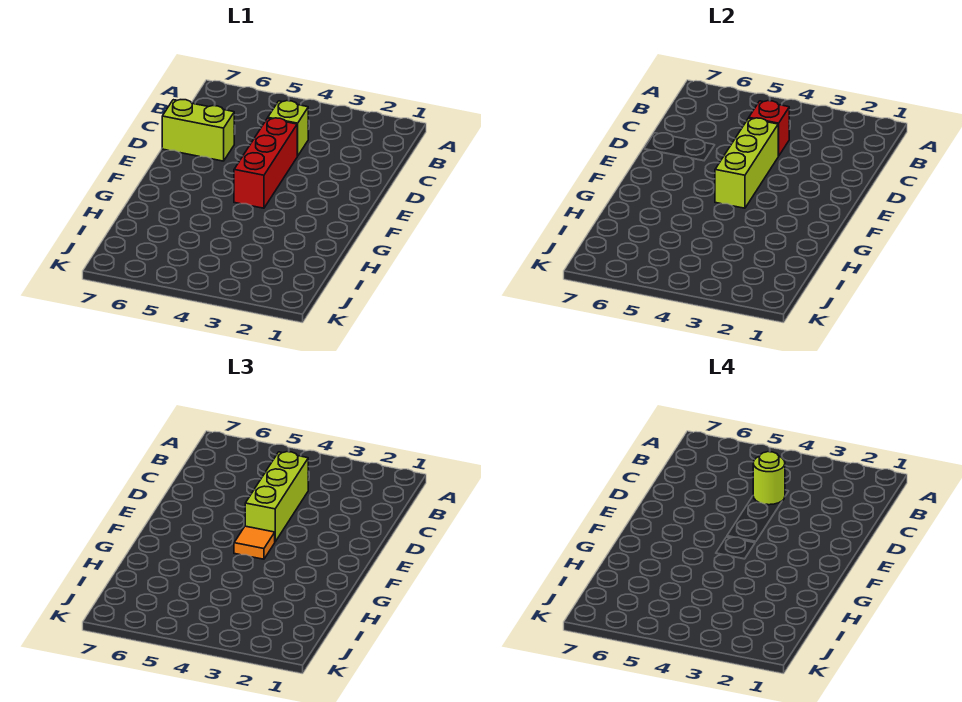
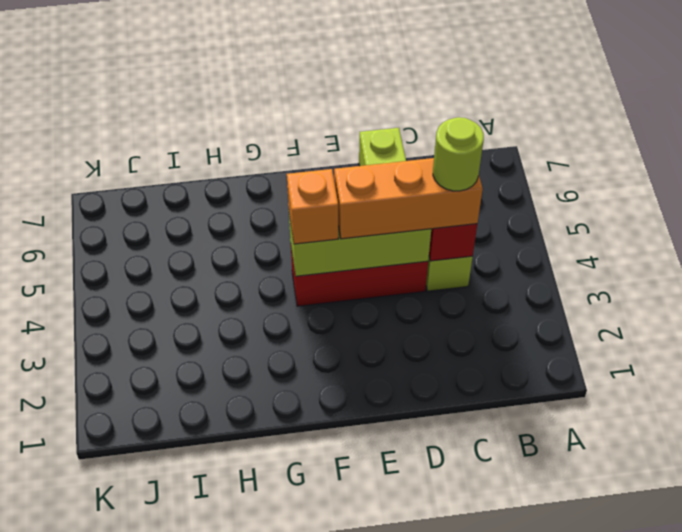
lime brick C4:E4 level 3 -> orange brick C4:E4 level 3
orange tile F4 level 3 -> orange brick F4 level 3

